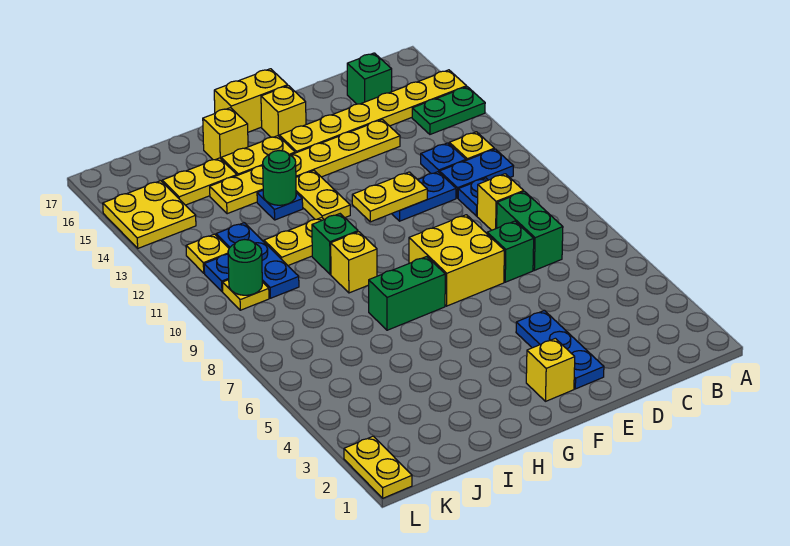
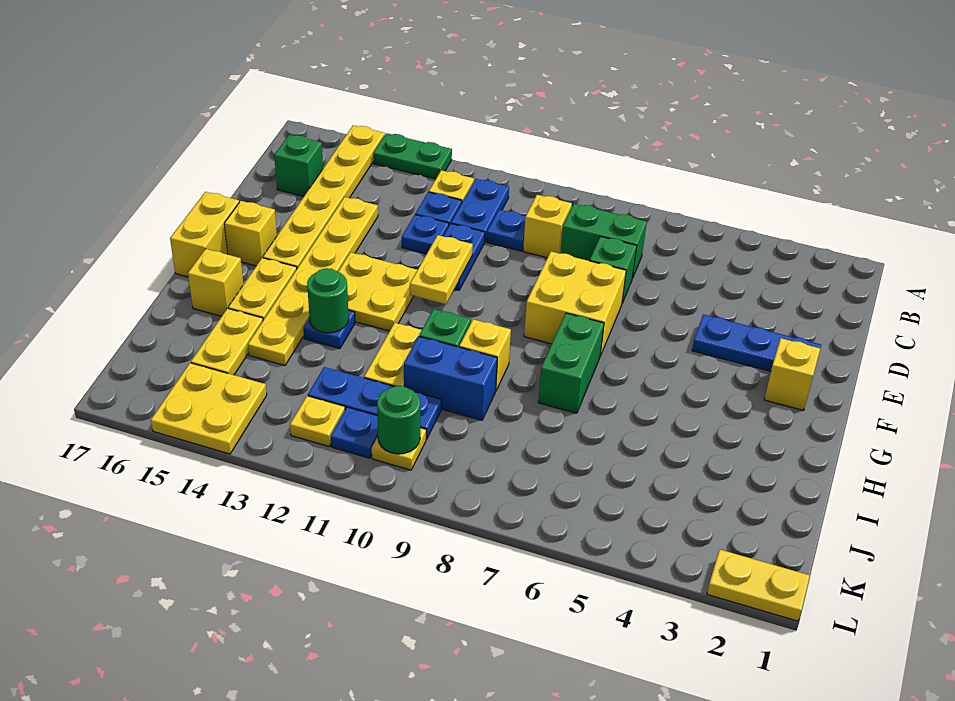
green plate A14:B14 level 1 -> green plate A13:A14 level 1
none -> blue plate D12 level 1
yellow plate G12:G13 level 1 -> yellow plate F12:G13 level 1
none -> blue brick I9:I10 level 1

